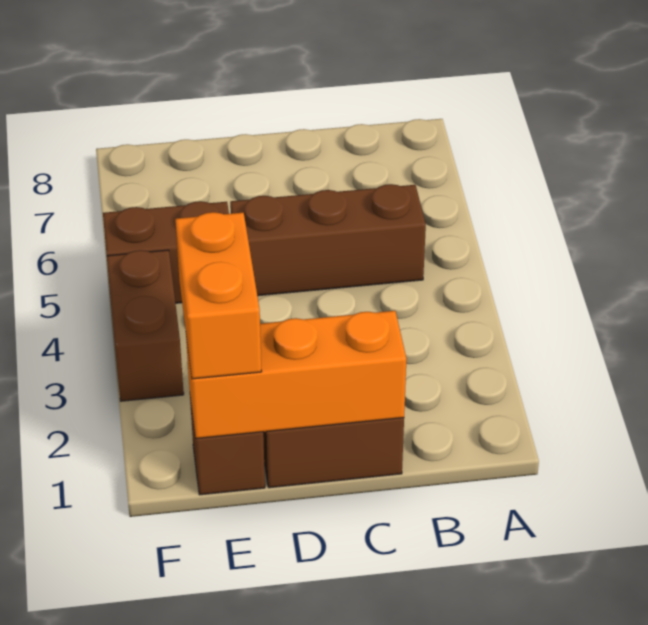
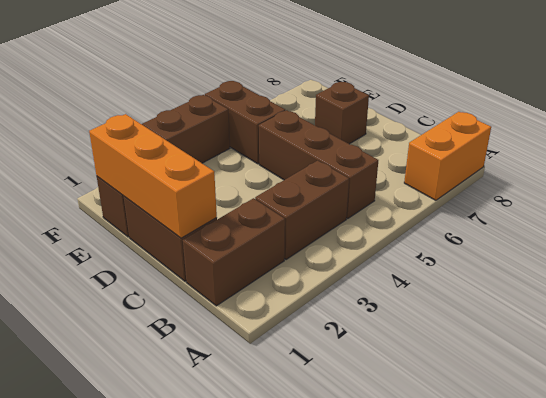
none -> brown brick B1:B2 level 1
none -> brown brick B3:B4 level 1
none -> brown brick D7 level 1
orange brick E1:E2 level 3 -> orange brick A7:A8 level 1

